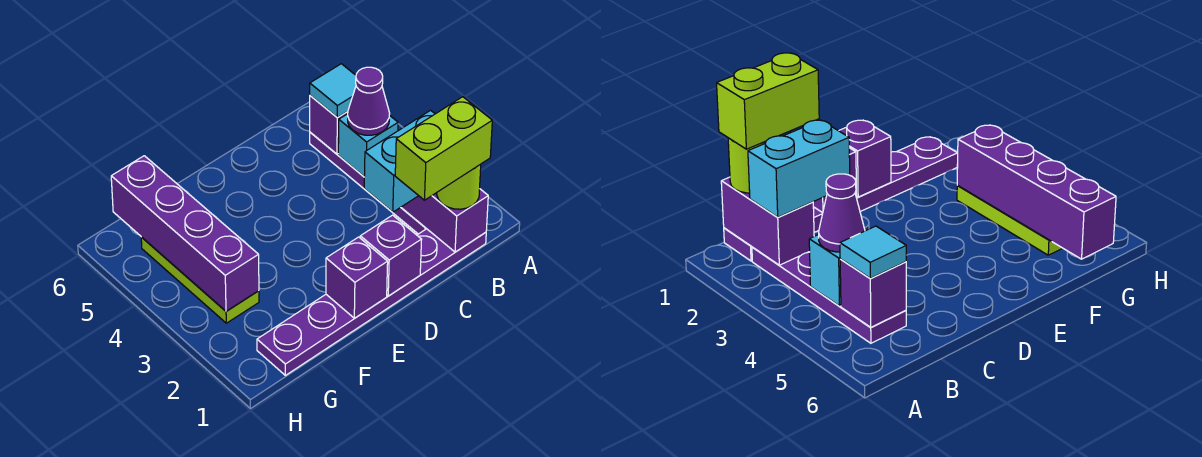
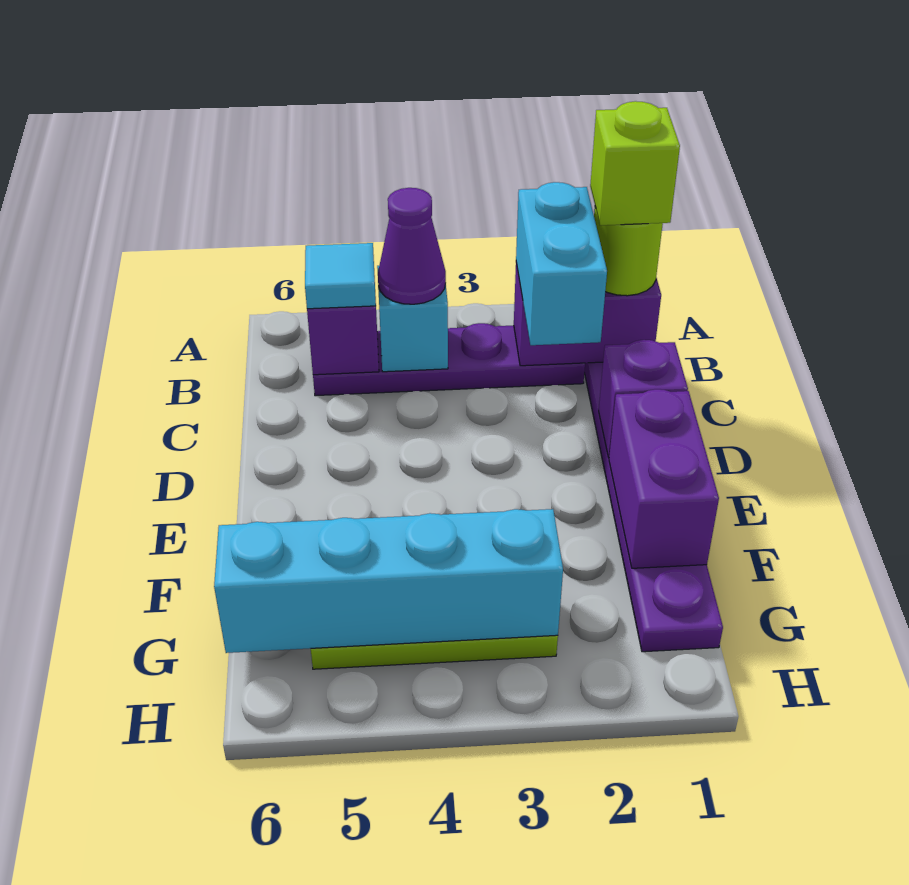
lime brick B1:C1 level 4 -> lime brick B1 level 4
purple brick E1 level 2 -> purple brick E1:F1 level 2
purple brick G3:G6 level 2 -> cyan brick G3:G6 level 2

